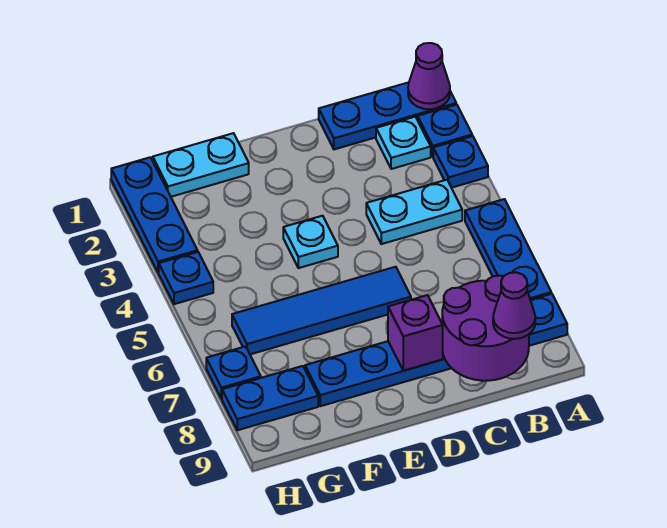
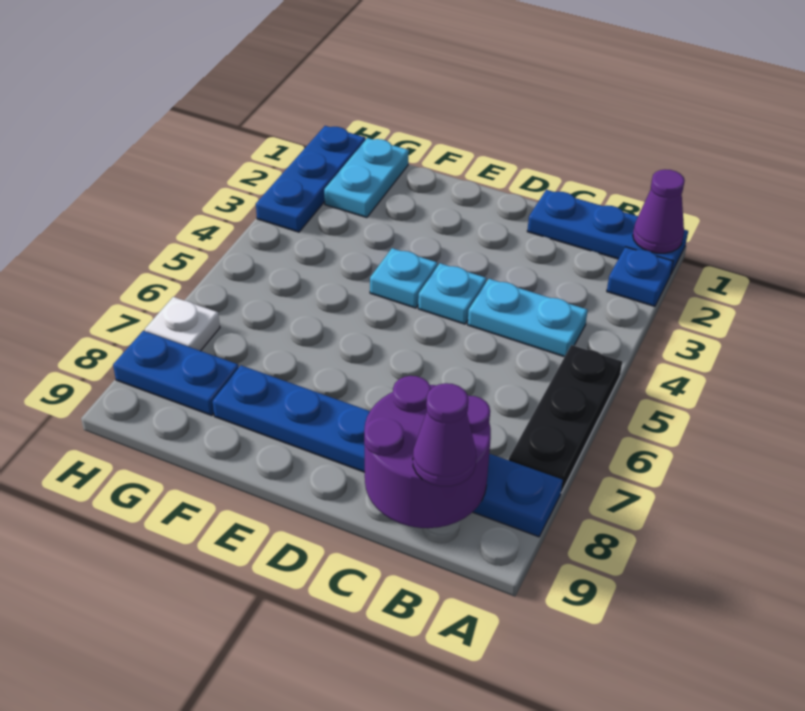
blue plate A3 level 1 -> none
blue plate A5:A7 level 1 -> black plate A5:A7 level 1
cyan plate B2 level 1 -> cyan plate D4 level 1
blue tile D6:G6 level 1 -> none
purple brick D8 level 2 -> none
cyan plate F1:G1 level 1 -> cyan plate G1:G2 level 1
blue plate H4 level 1 -> none
blue plate H7 level 1 -> white plate H7 level 1

